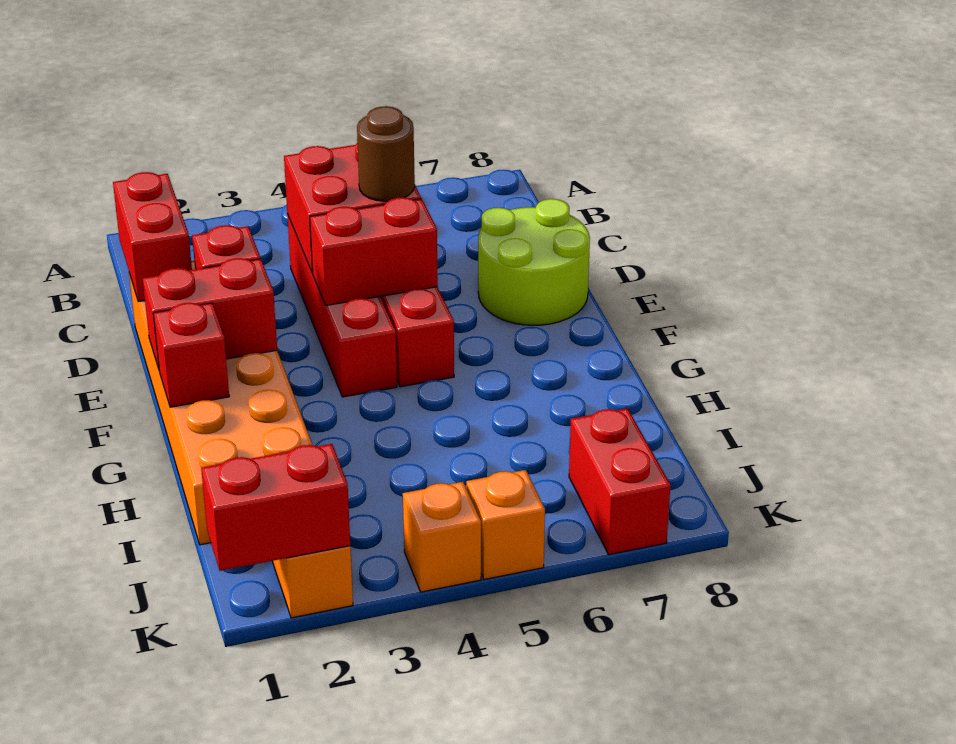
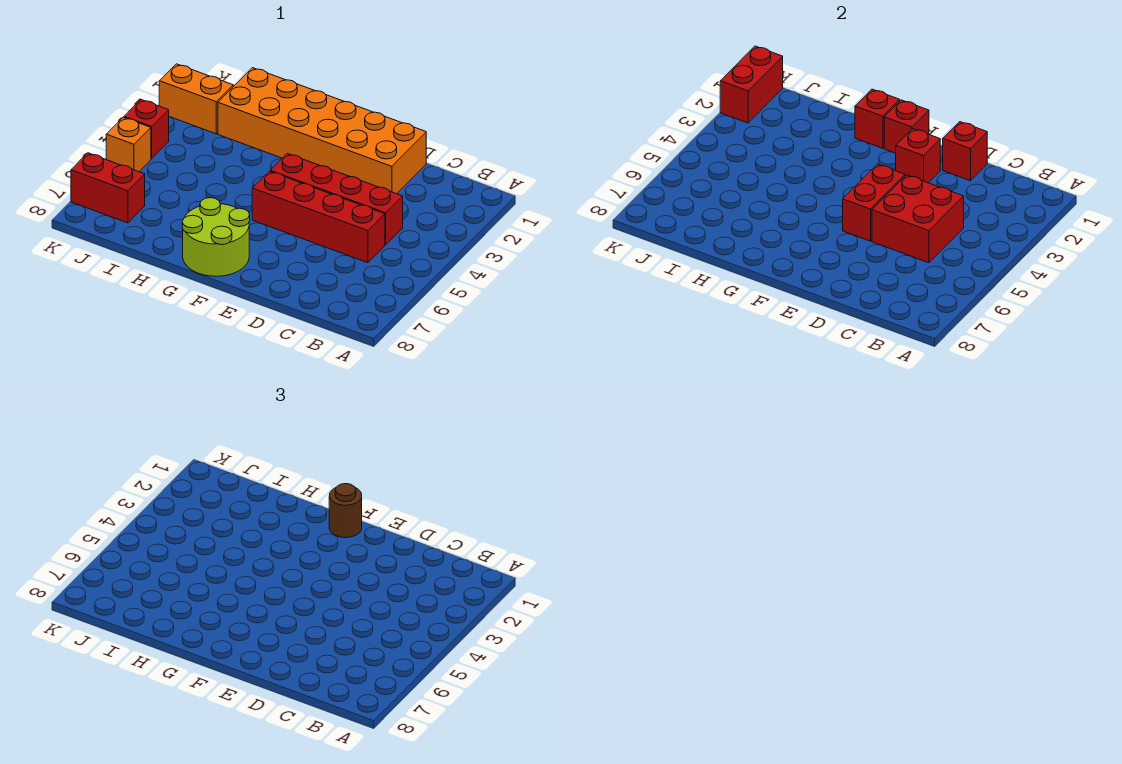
red brick C1:D1 level 2 -> red brick D1 level 2
brown round brick D5 level 3 -> brown round brick F1 level 3
lime round brick D7:E8 level 1 -> lime round brick F7:G8 level 1
red brick F1:F2 level 2 -> red brick F1 level 2
orange brick K4 level 1 -> red brick K4 level 1

